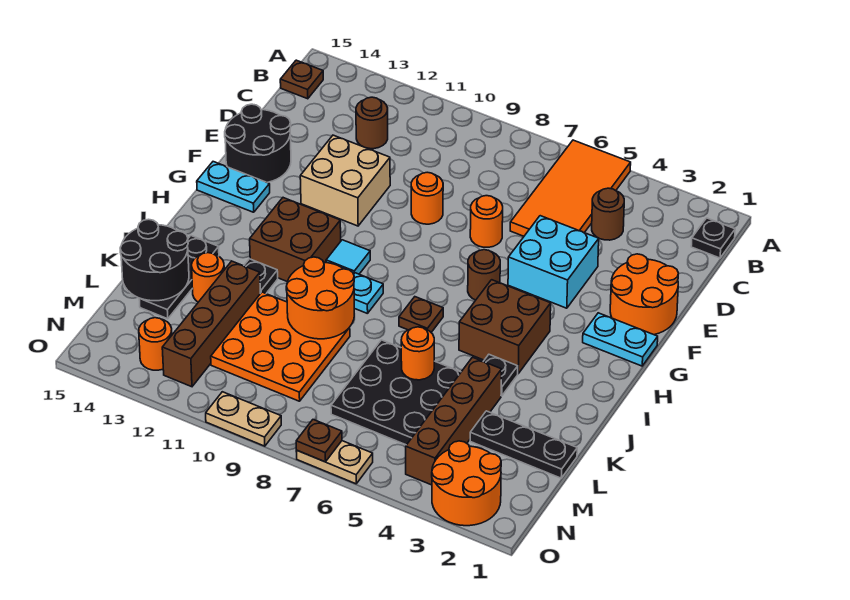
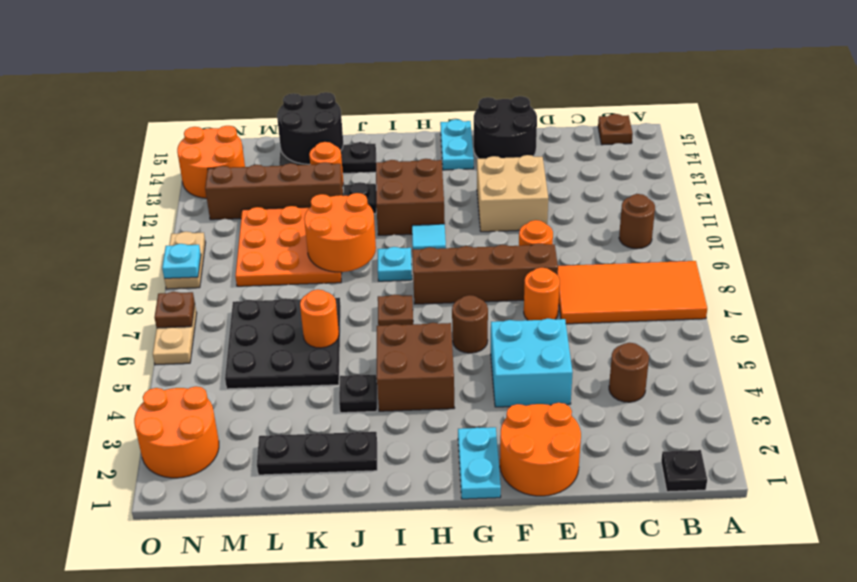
orange tile A5:D6 level 1 -> orange tile A7:D8 level 1
brown round brick C12 level 1 -> brown round brick B10 level 1
brown brick K4:N4 level 1 -> brown brick E8:H8 level 1
black plate L1:L3 level 1 -> black plate J2:L2 level 1
orange round brick N13 level 1 -> orange round brick N13:O14 level 1
none -> cyan plate O9 level 2

